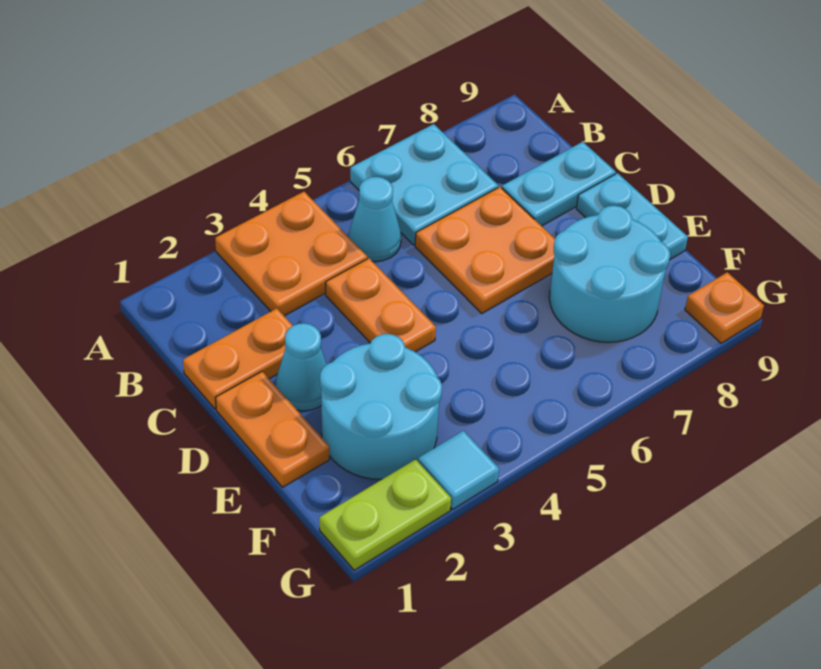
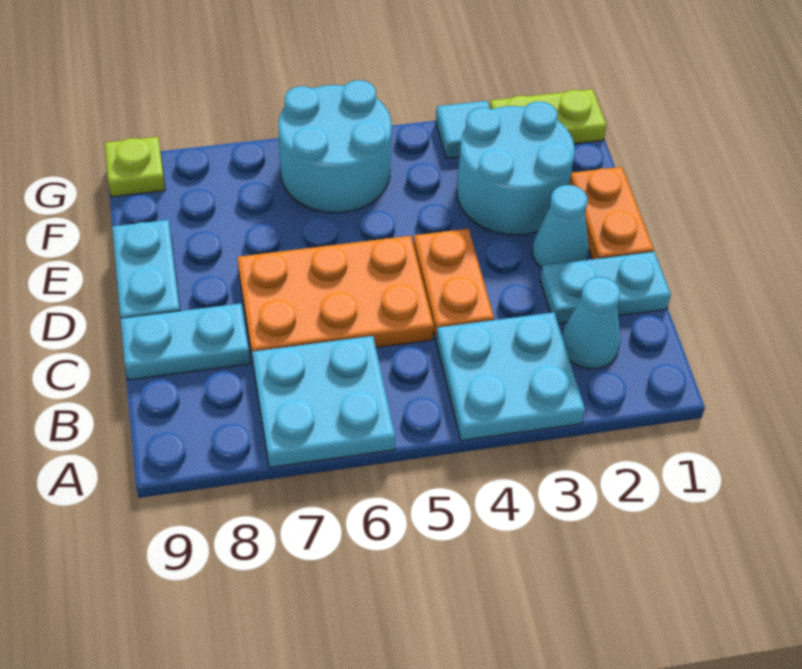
orange plate A3:B4 level 1 -> cyan plate A3:B4 level 1
cyan cone B5 level 1 -> cyan cone B2 level 1
orange plate C1:C2 level 1 -> cyan plate C1:C2 level 1
orange plate C6:D7 level 1 -> orange plate C5:D7 level 1
cyan round brick E7:F8 level 1 -> cyan round brick F5:G6 level 1
orange plate G9 level 1 -> lime plate G9 level 1

